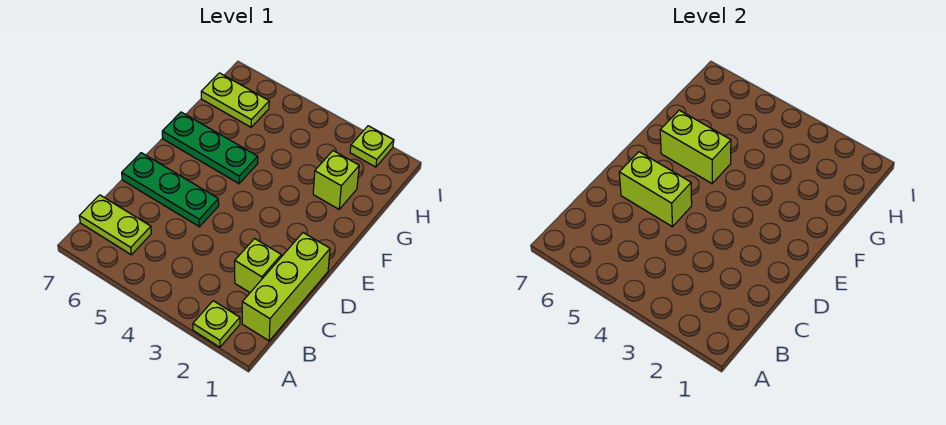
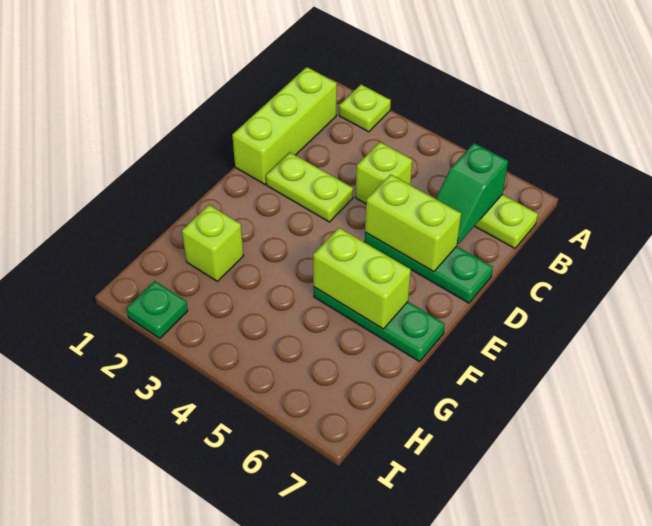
none -> green slope B6:C6 level 2 top B
lime brick C2 level 1 -> lime brick C4 level 1
lime plate H6:H7 level 1 -> lime plate D2:D3 level 1
lime plate I2 level 1 -> green plate I2 level 1

